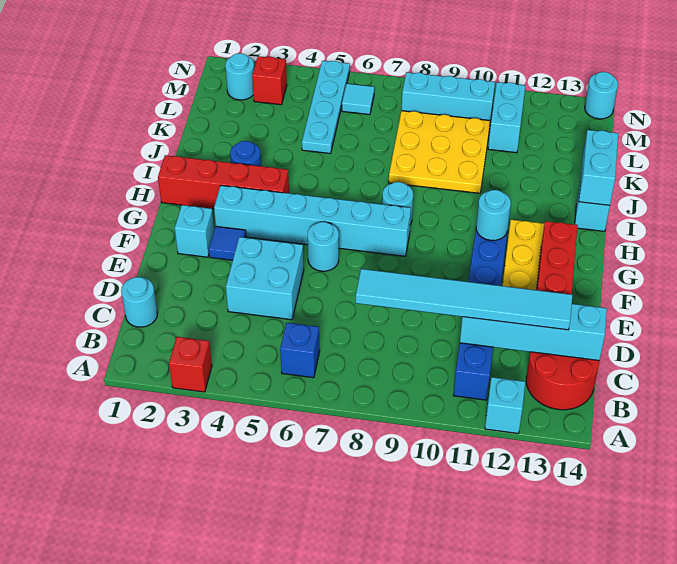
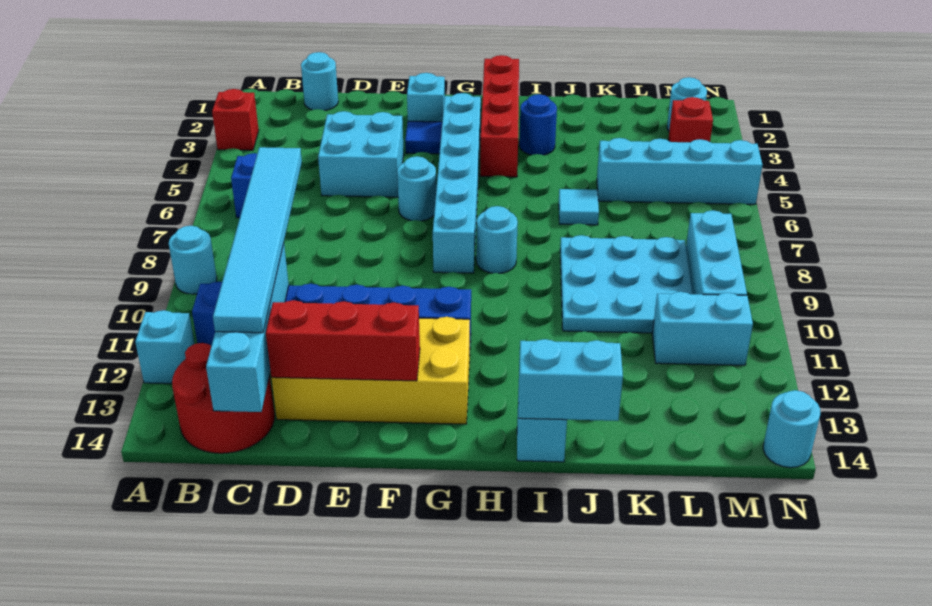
cyan round brick G11 level 2 -> cyan round brick A9 level 1
yellow plate J8:L10 level 1 -> cyan plate J8:L10 level 1
cyan plate K5:N5 level 1 -> cyan brick K5:N5 level 1
cyan tile M6 level 1 -> cyan tile J6 level 1

